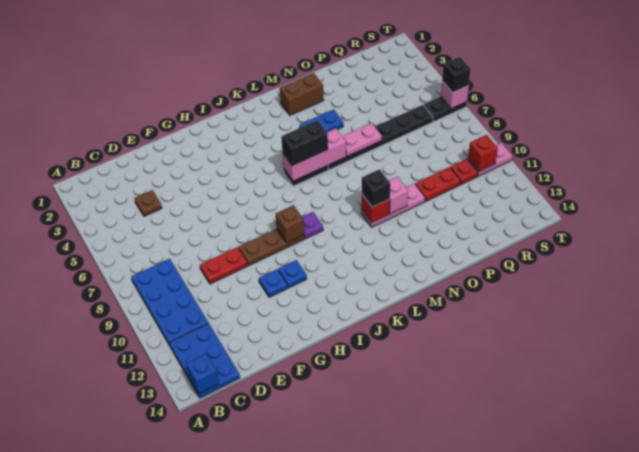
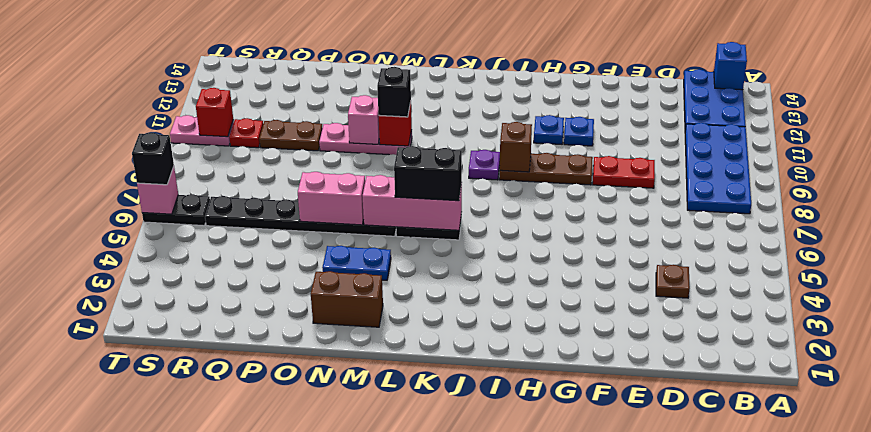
pink plate N6:O6 level 2 -> pink brick N6:O6 level 2
red plate P10:Q10 level 1 -> brown plate P10:Q10 level 1

